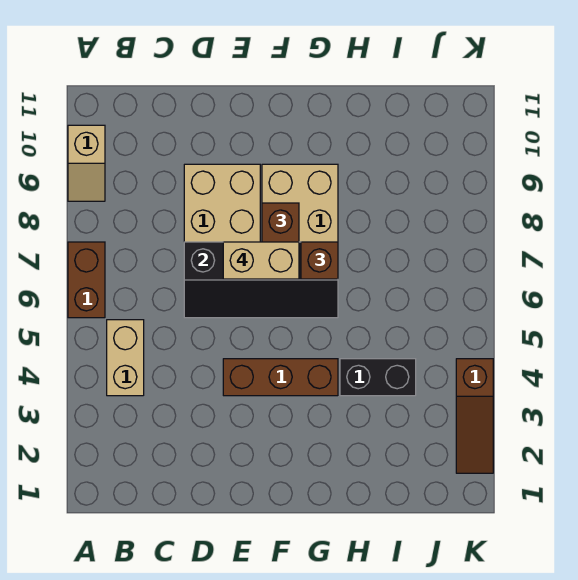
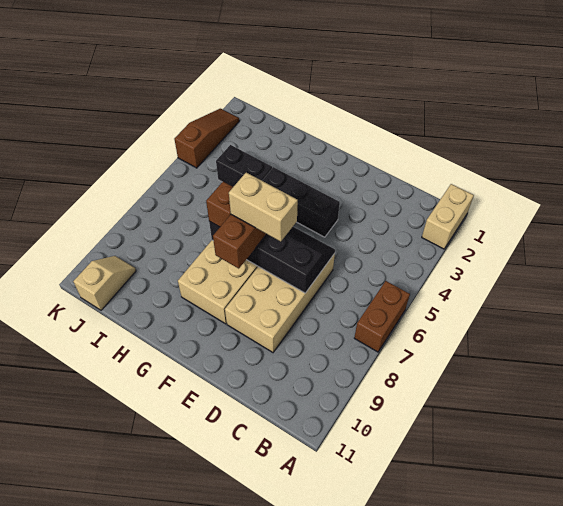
tan slope A9:A10 level 1 top 10 -> tan slope J10:J11 level 1 top 11
tan brick B4:B5 level 1 -> tan brick A1:A2 level 1
brown brick E4:G4 level 1 -> black brick E4:G4 level 1

